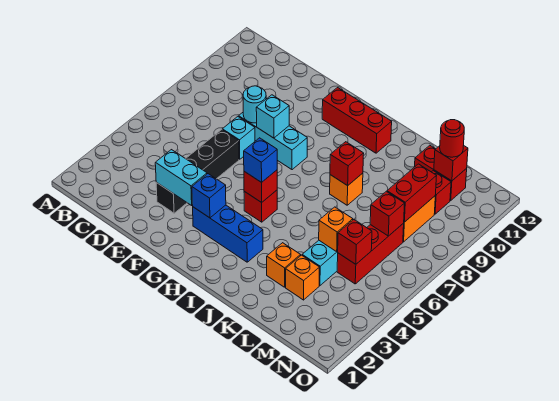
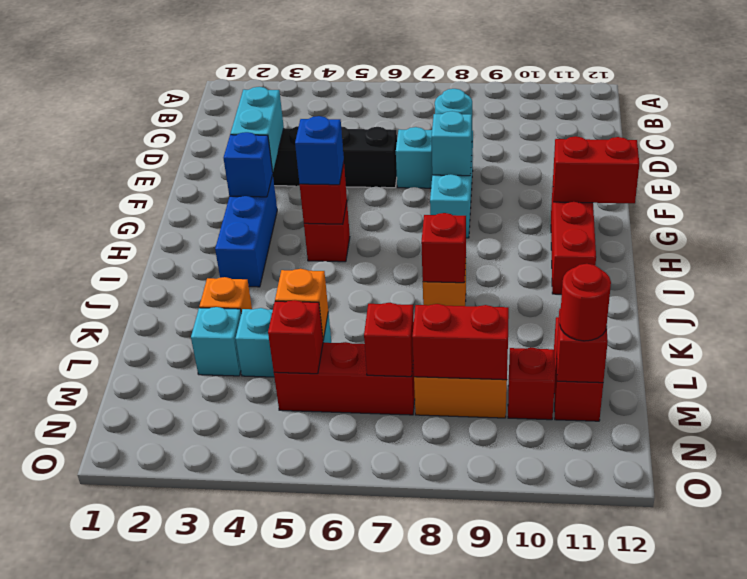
none -> red brick G11:G12 level 2
orange brick L3 level 1 -> cyan brick L3 level 1

